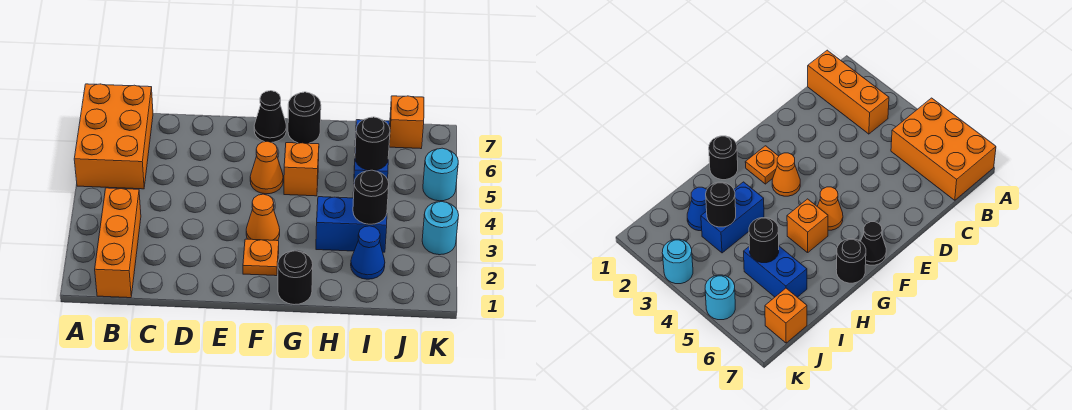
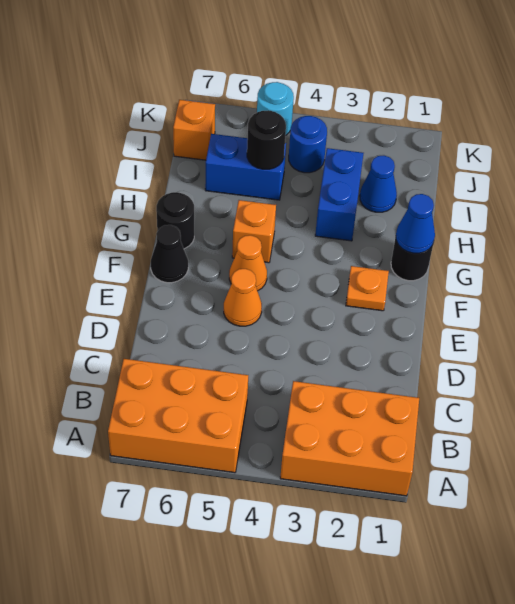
orange brick B1:B3 level 1 -> orange brick A1:B3 level 1
orange cone F3 level 1 -> orange cone E5 level 1
none -> blue cone G1 level 2
black round brick I3 level 2 -> none
none -> blue round brick J4 level 1
cyan round brick K3 level 1 -> none

